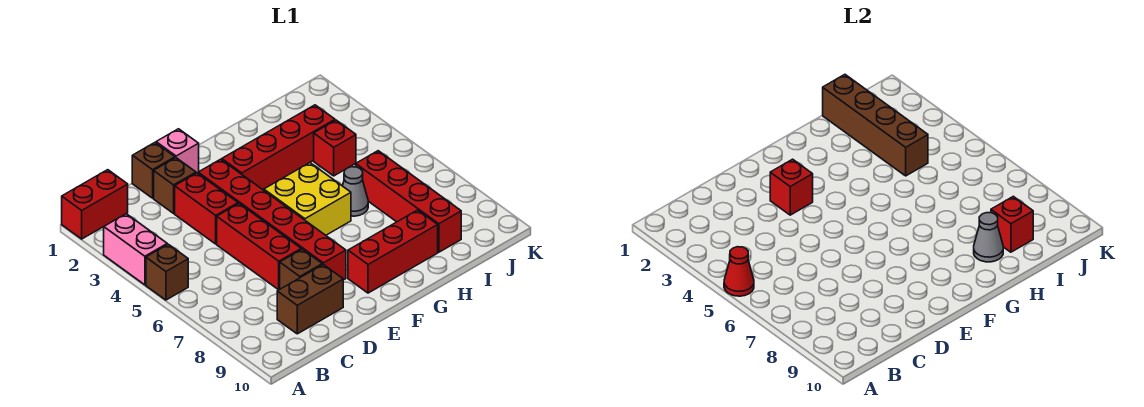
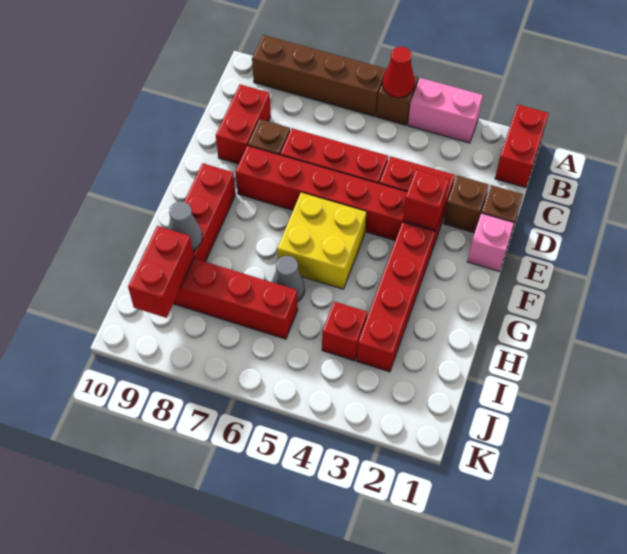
brown brick C9:D9 level 1 -> red brick C9:D9 level 1
brown brick I1:I4 level 2 -> brown brick A6:A9 level 1
red brick I9 level 2 -> red brick I9:J9 level 2

